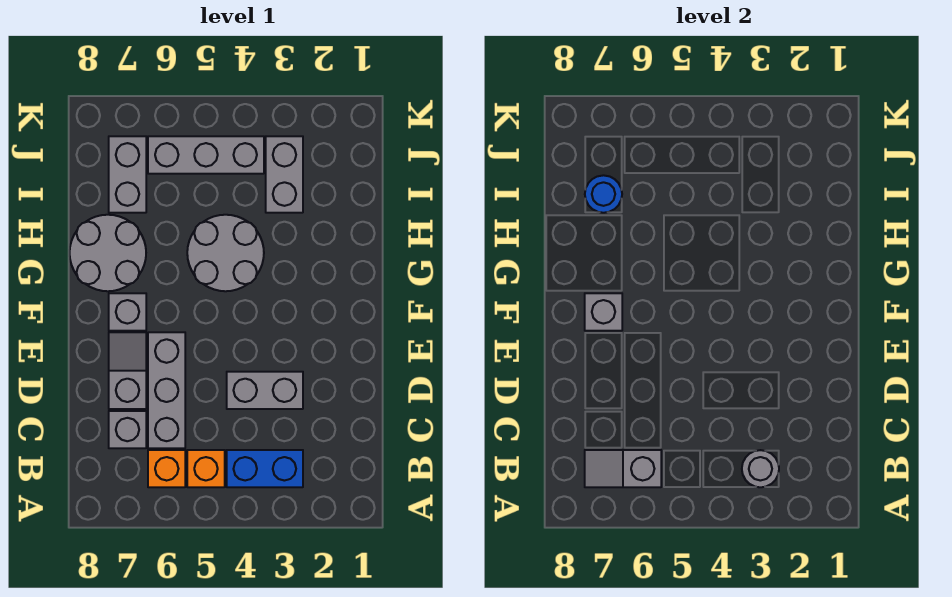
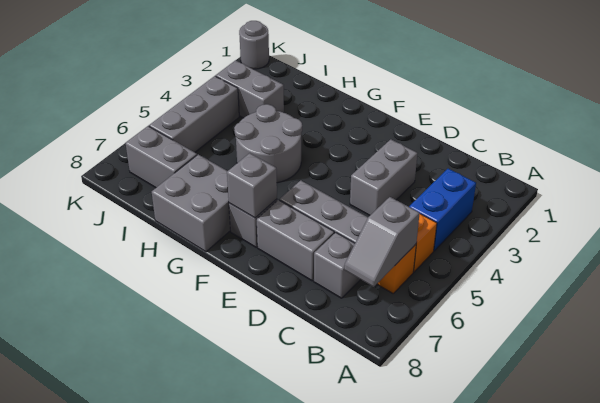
grey round brick B3 level 2 -> grey round brick K1 level 1
grey slope D7:E7 level 1 top D -> grey brick D7:E7 level 1
grey round brick G7:H8 level 1 -> grey brick G7:H8 level 1
blue round brick I7 level 2 -> none

